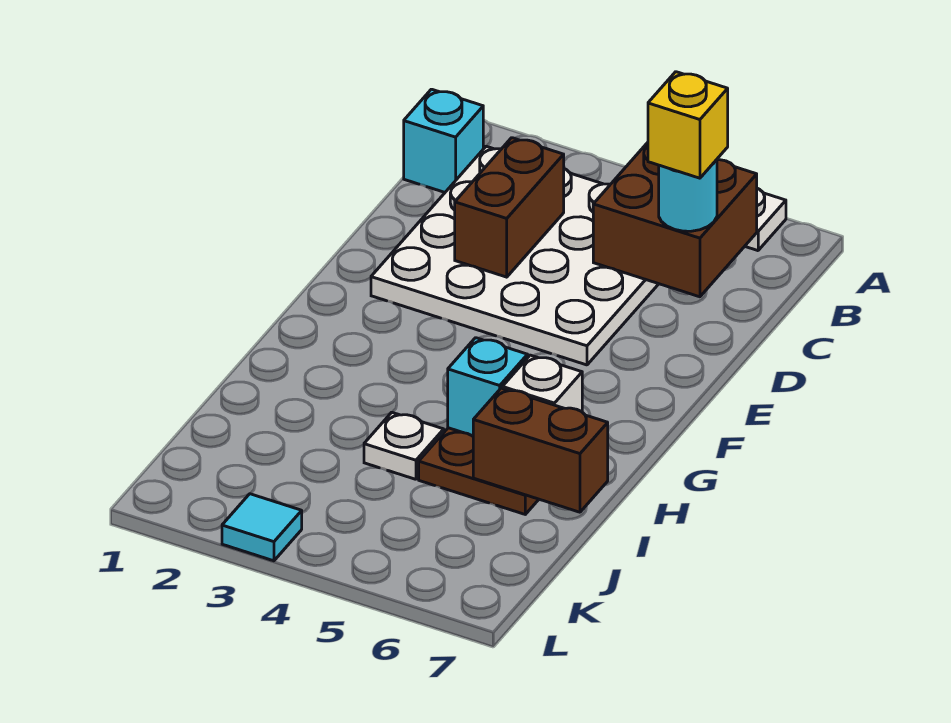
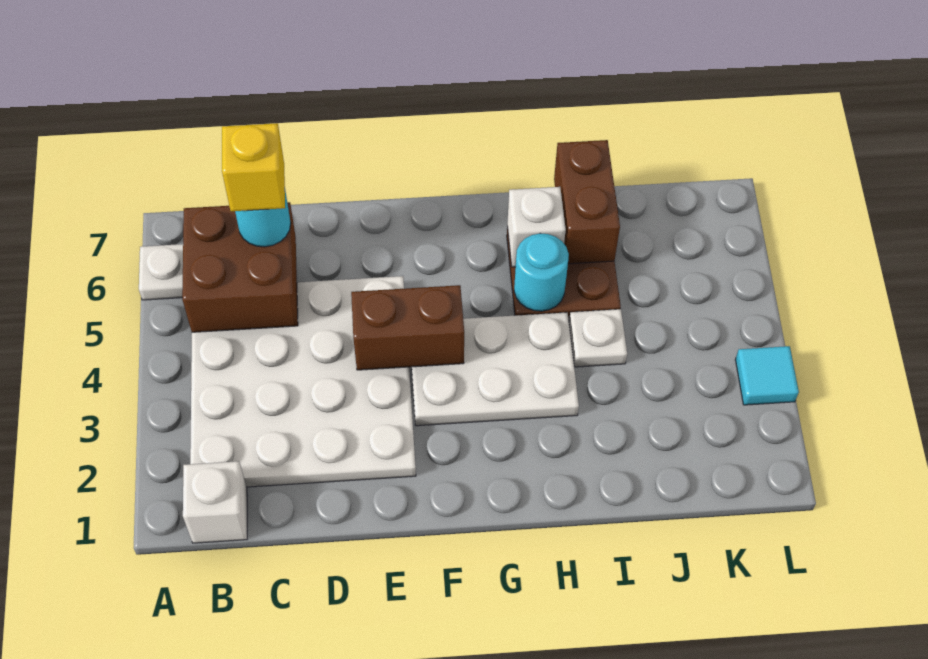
cyan brick B1 level 1 -> white brick B1 level 1
brown brick C3:D3 level 2 -> brown brick E4:F4 level 2
none -> white plate F3:H4 level 1
cyan brick H5 level 2 -> cyan round brick H5 level 2

